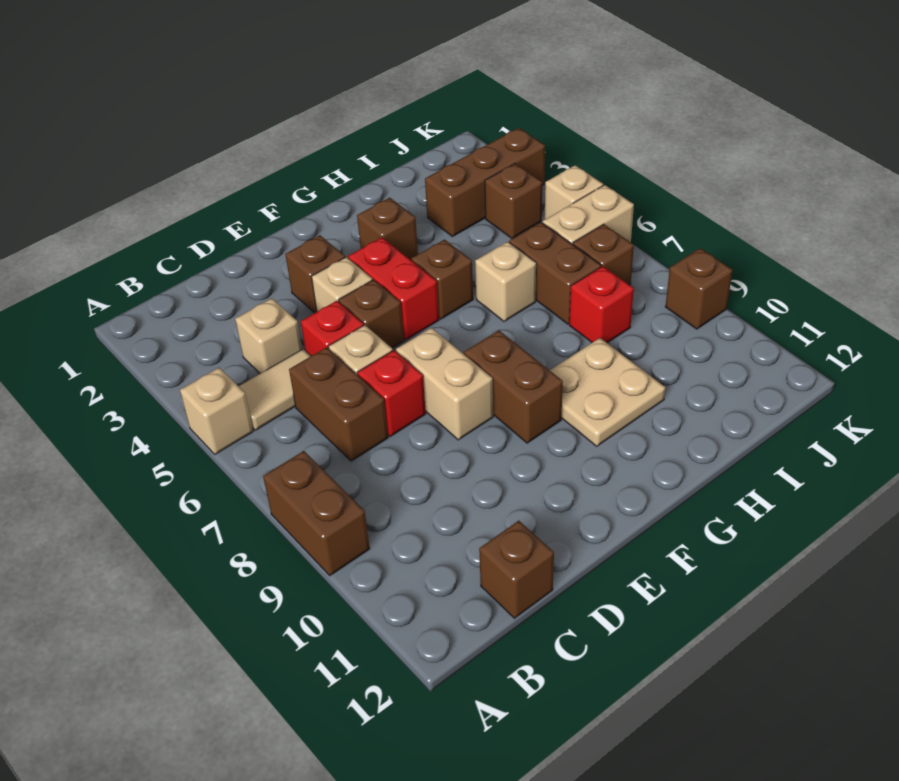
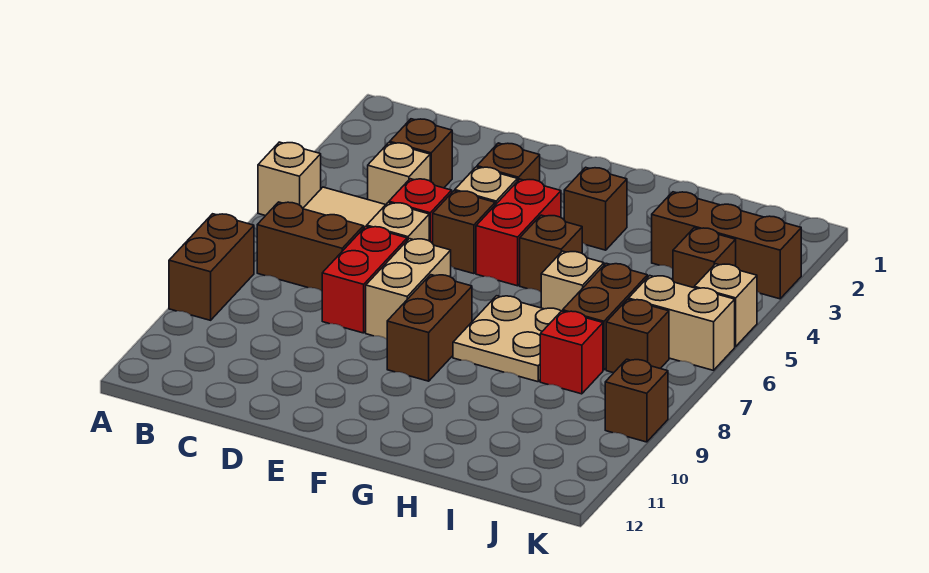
brown brick C6:C7 level 1 -> brown brick B7:C7 level 1
brown brick C12 level 1 -> brown brick C3 level 1
red brick D7 level 1 -> red brick D7:D8 level 1
tan plate G9:H10 level 1 -> tan plate G7:H8 level 1

